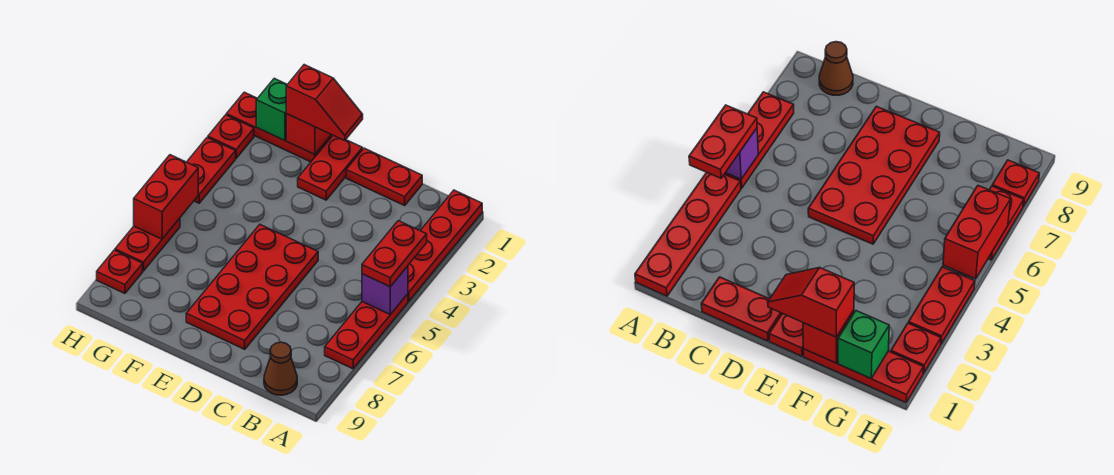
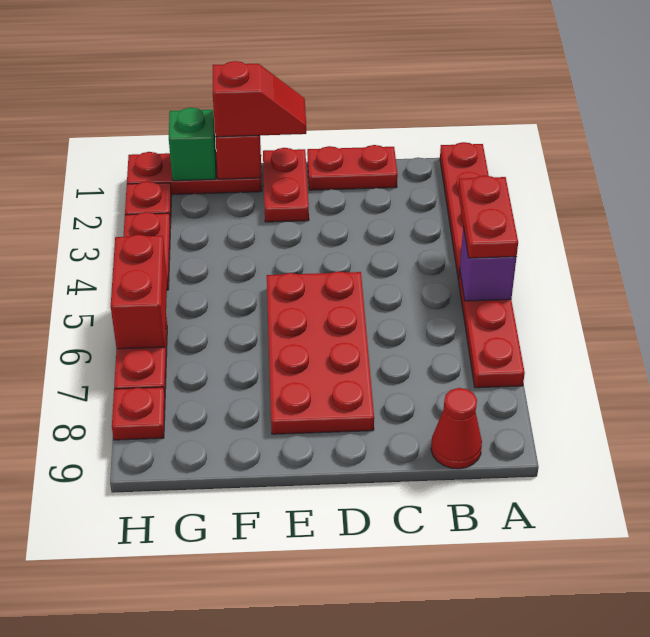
brown cone B9 level 1 -> red cone B9 level 1

